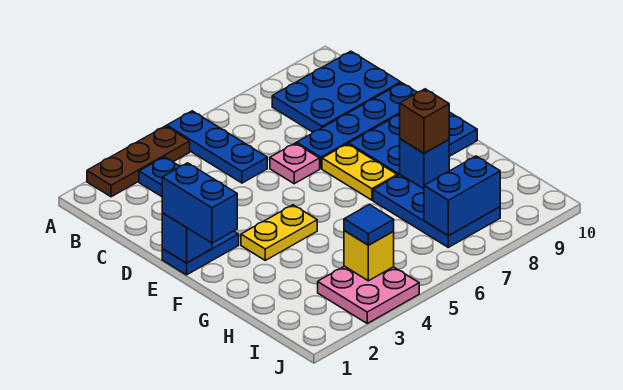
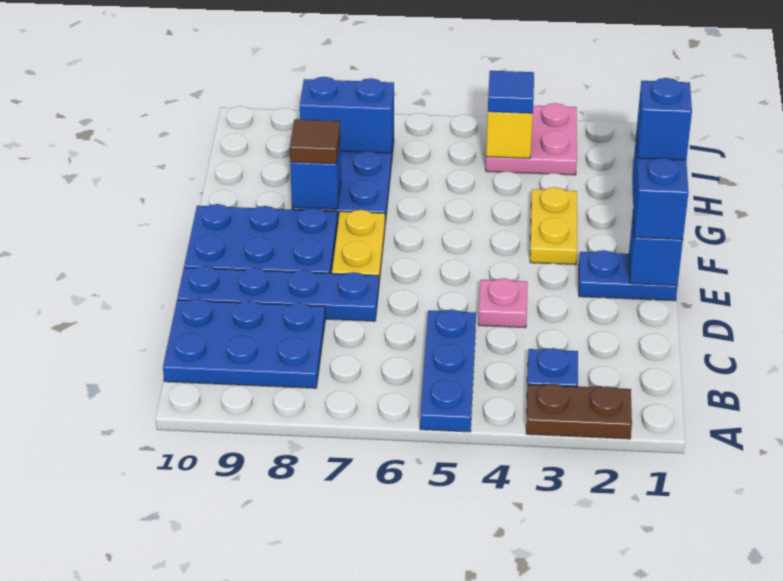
brown plate A2:A4 level 1 -> brown plate A2:A3 level 1
pink plate D6 level 1 -> pink plate D4 level 1
none -> blue brick F1 level 4
yellow plate F3:F4 level 1 -> yellow plate F3:G3 level 1
brown brick G8 level 3 -> brown tile G8 level 3

